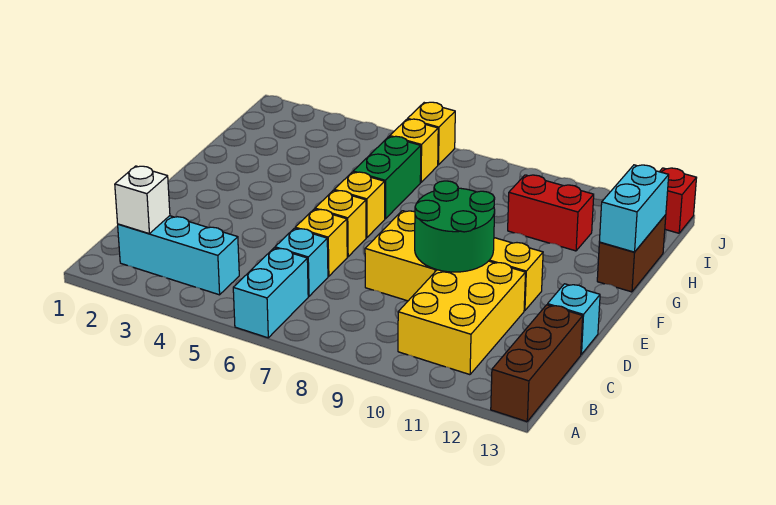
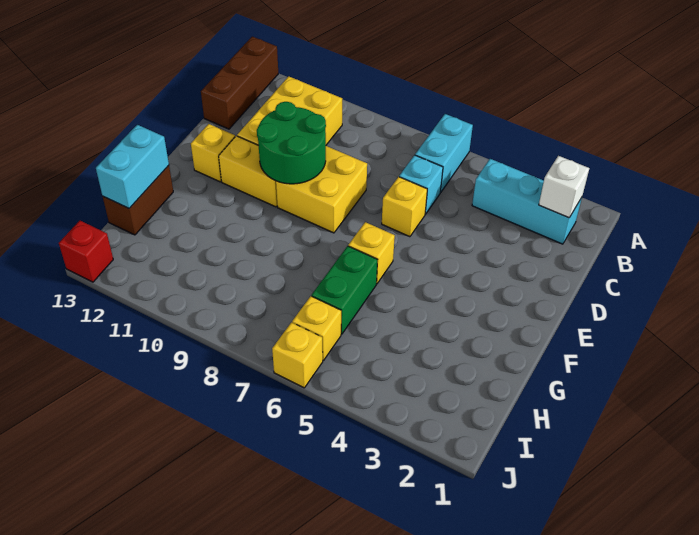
cyan brick D13 level 1 -> none
yellow brick E6 level 1 -> yellow brick E12 level 1
red brick H10:H11 level 1 -> none

